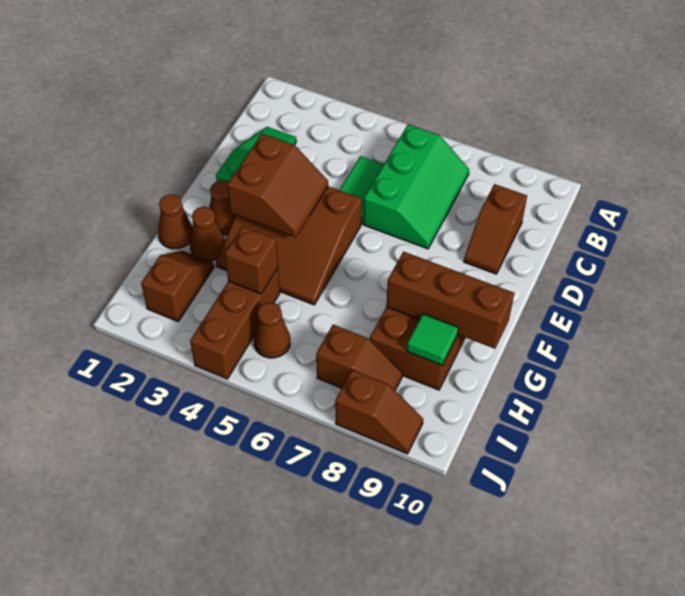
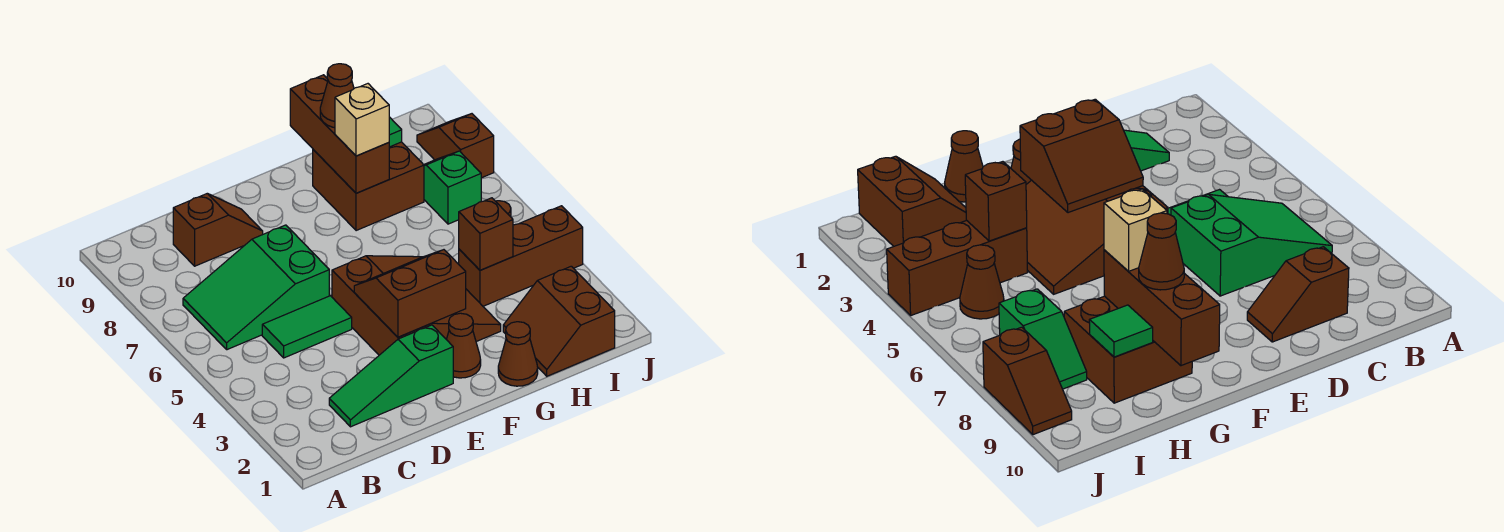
green slope B6:D7 level 1 top 6 -> green slope B6:D7 level 1 top D
brown cone G2 level 1 -> brown cone G9 level 3
none -> tan brick G8 level 3
brown slope H2:I2 level 1 top I -> brown slope H1:I2 level 1 top I
brown slope I7:I8 level 1 top 7 -> green slope I7:I8 level 1 top 7

